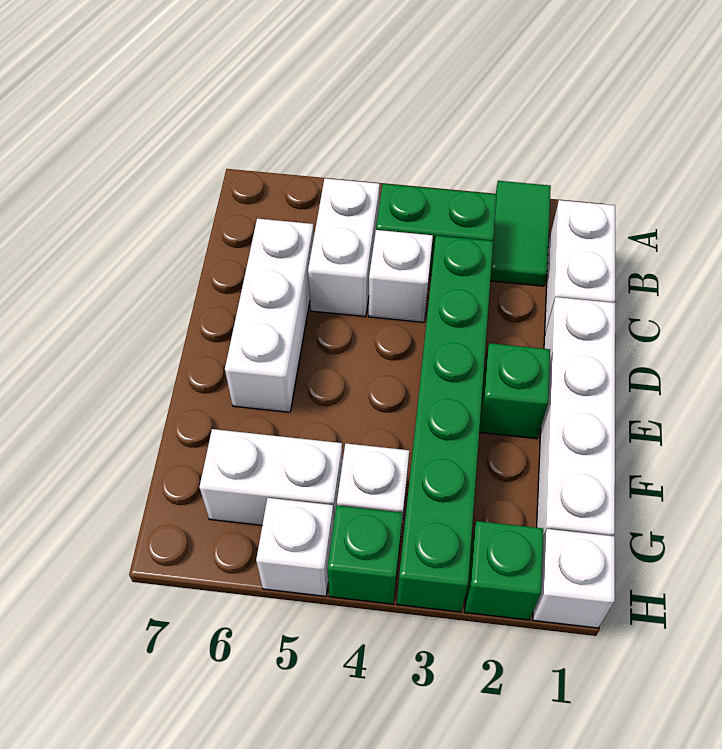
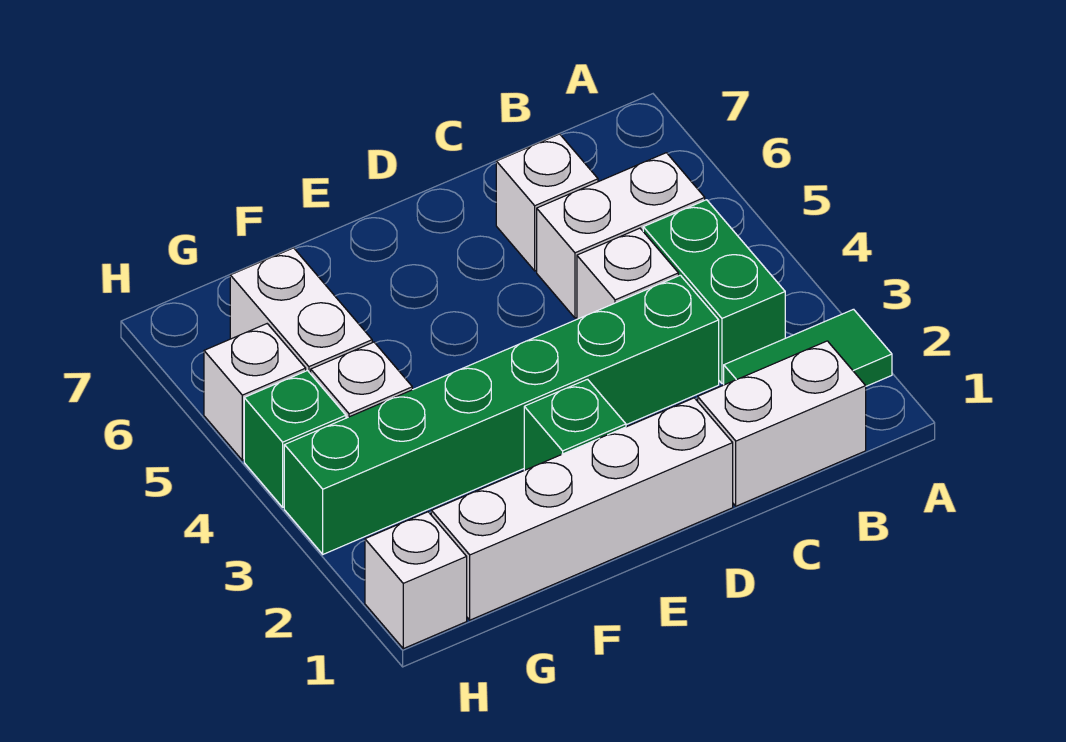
white brick C6:E6 level 1 -> white brick C6 level 1
green brick H2 level 1 -> none

